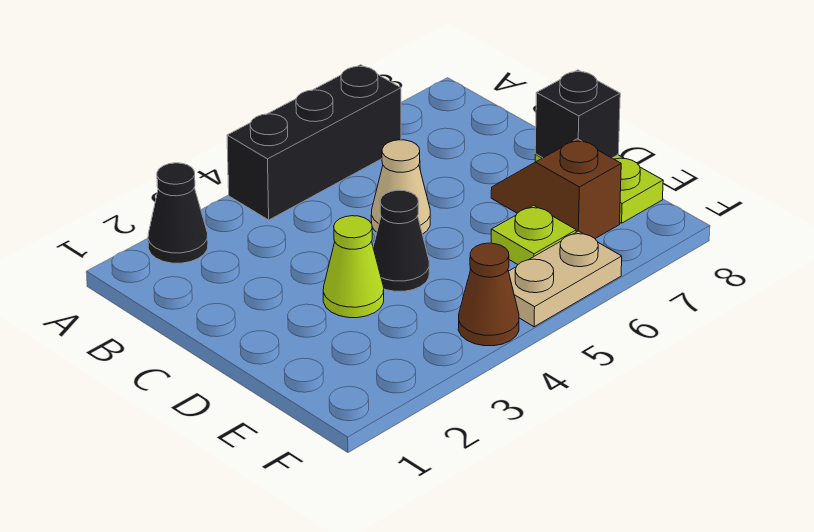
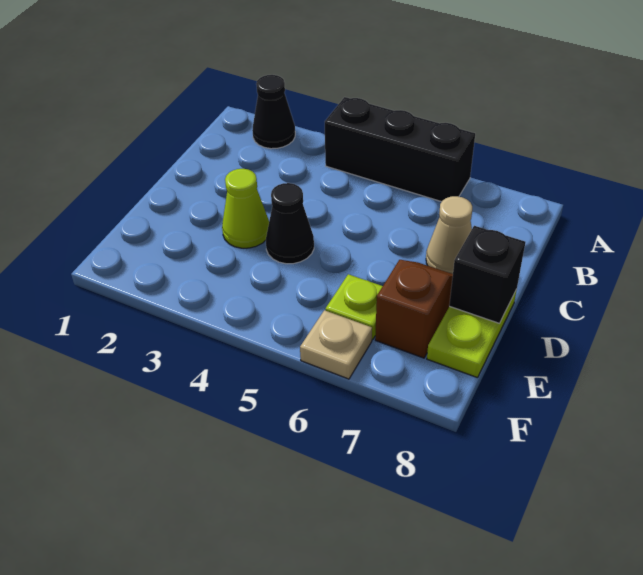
tan cone C5 level 1 -> tan cone C7 level 1
brown cone F4 level 1 -> none
tan plate F5:F6 level 1 -> tan plate F6 level 1

